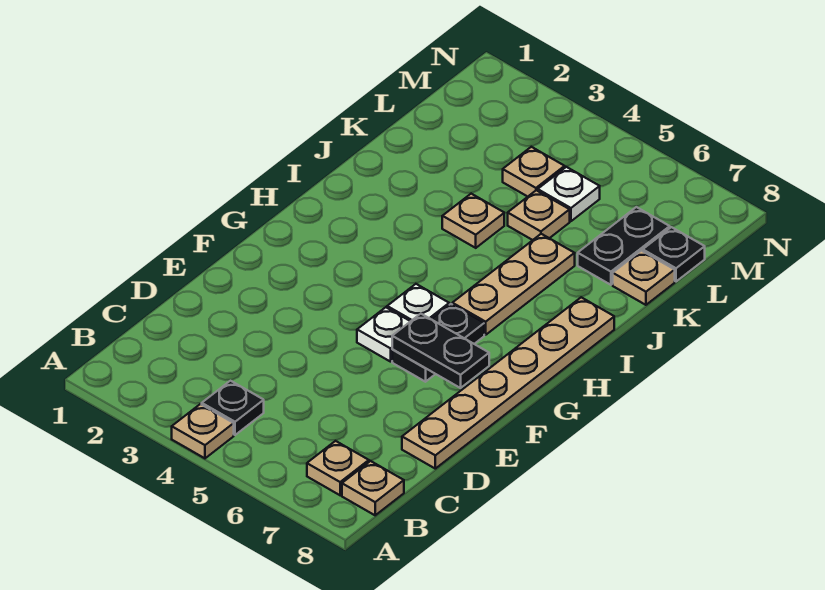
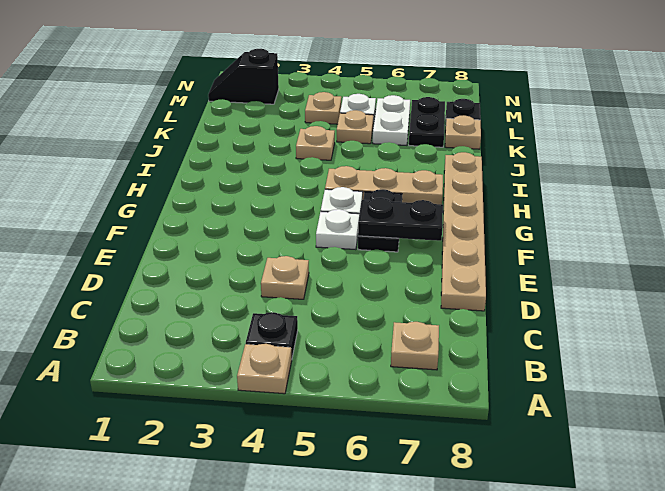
tan plate B8 level 1 -> tan plate D4 level 1
tan plate H6:J6 level 1 -> tan plate H5:H7 level 1
none -> white plate K6:L6 level 1
none -> black slope M1:M2 level 1 top 2

